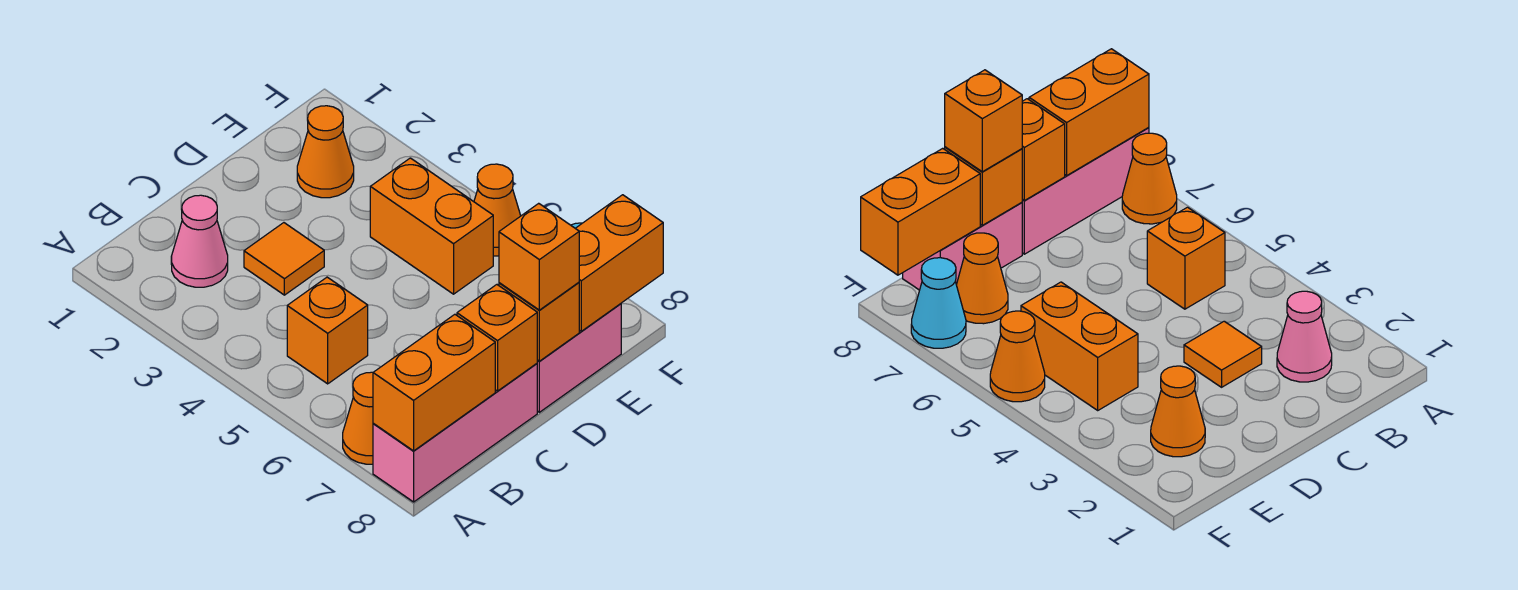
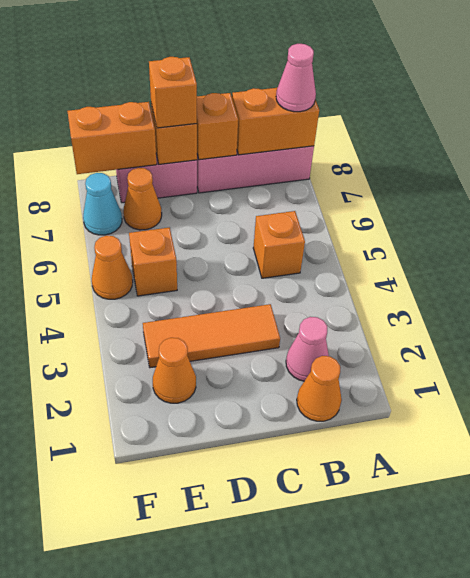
orange cone A7 level 1 -> orange cone B1 level 1
none -> pink cone A8 level 3
orange tile C3 level 1 -> orange tile C3:E3 level 1
orange brick E4:E5 level 1 -> orange brick E5 level 1

